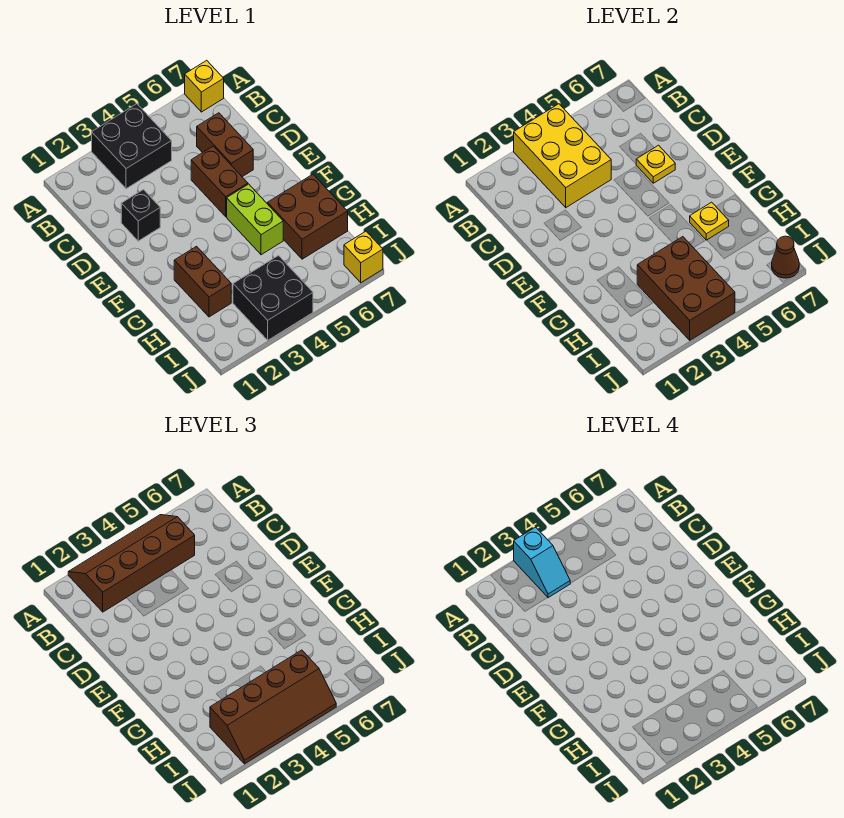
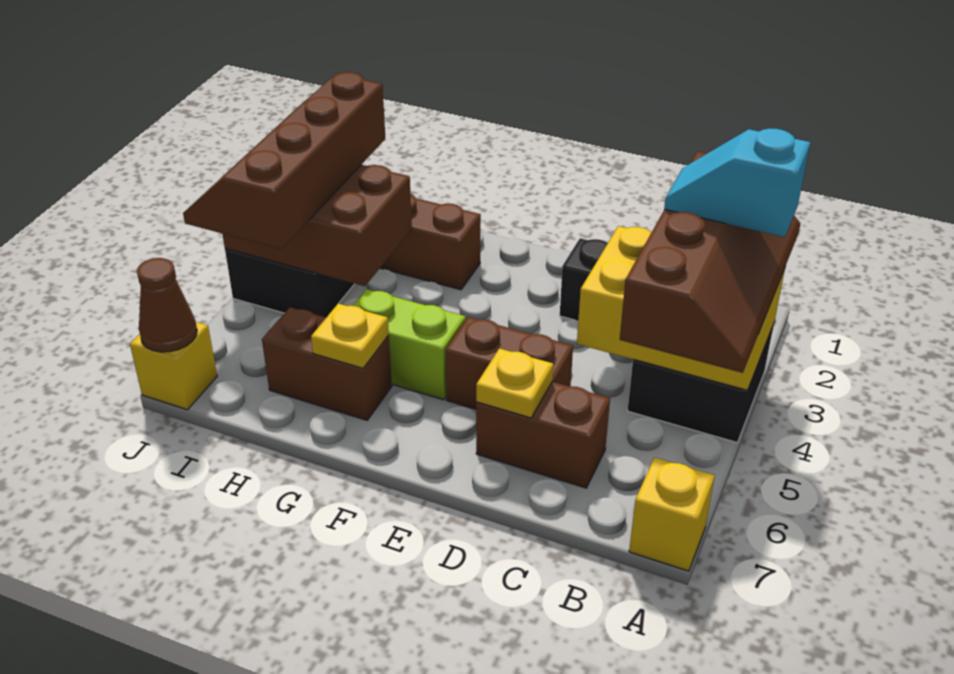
brown brick G6:H7 level 1 -> brown brick G6:H6 level 1

